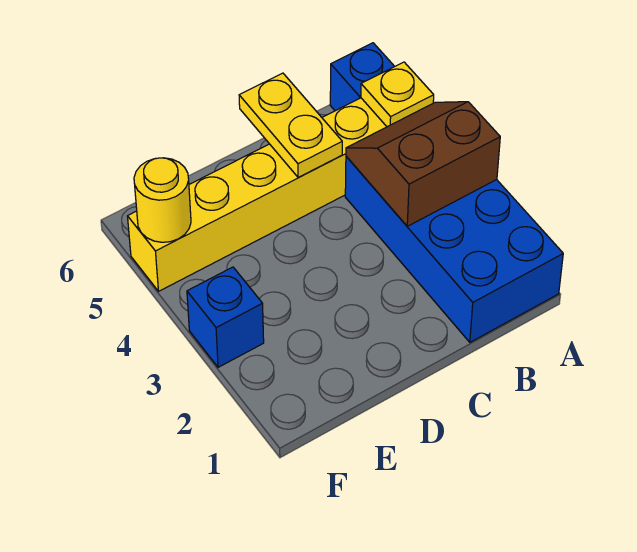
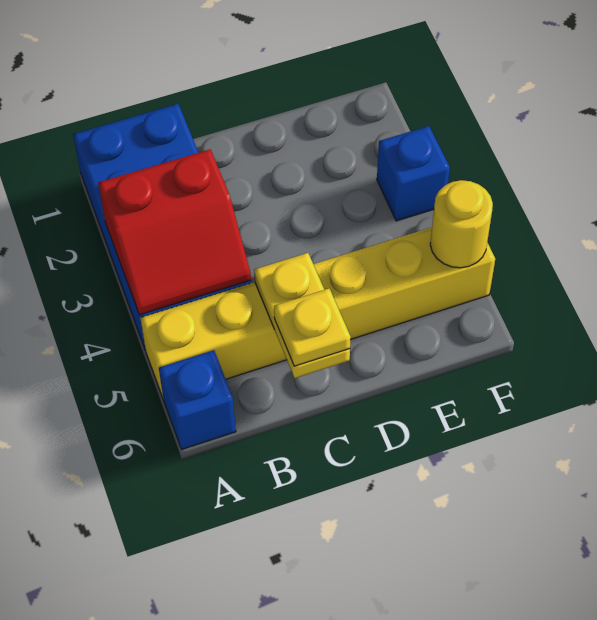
brown slope A3:B4 level 2 top 3 -> red slope A3:B4 level 2 top 3
yellow plate A5 level 2 -> yellow plate C6 level 3

